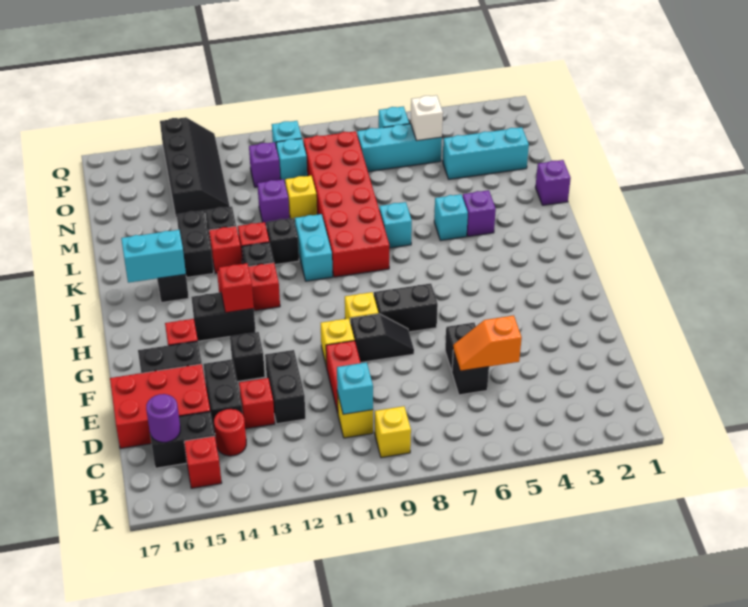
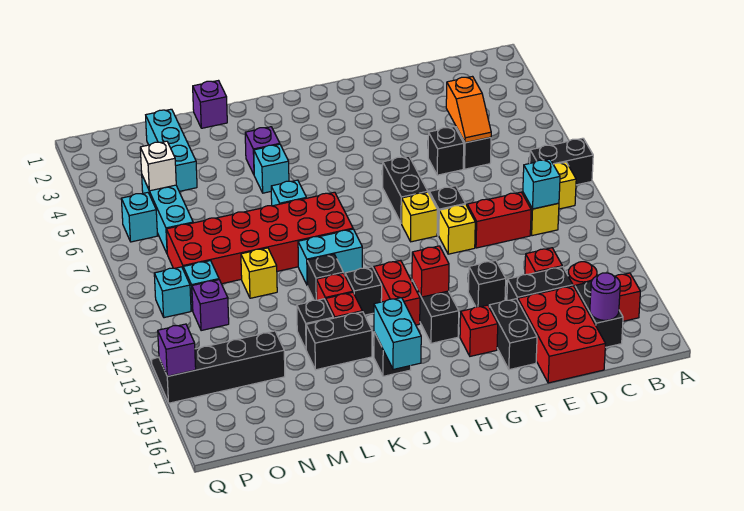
black brick D12:E12 level 1 -> black brick A8:B8 level 1
purple brick M11 level 1 -> purple brick Q14 level 2

